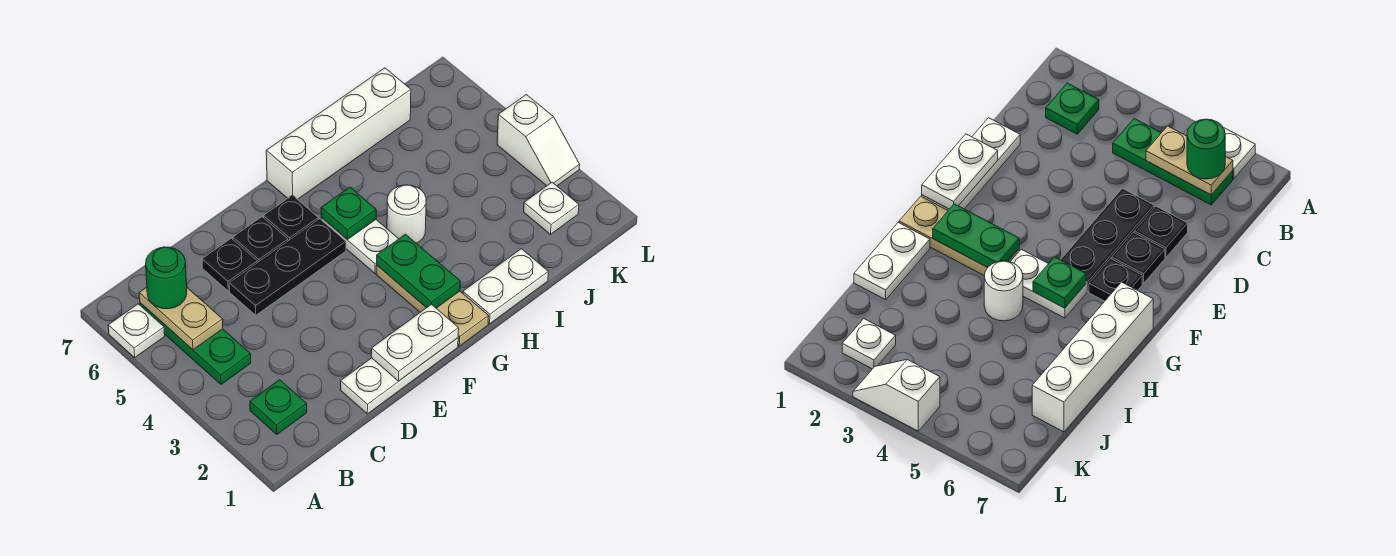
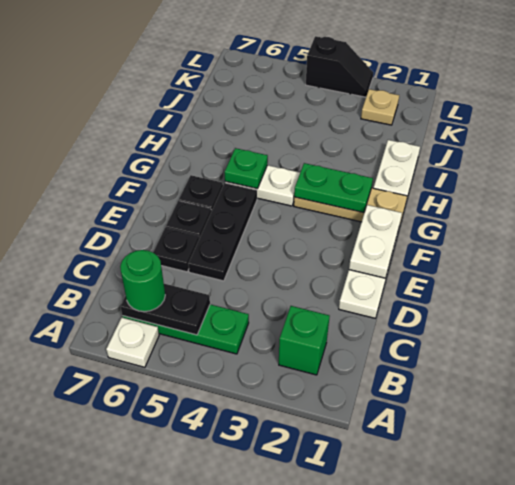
green plate B2 level 1 -> green brick B2 level 1
tan plate B5:B6 level 2 -> black plate B5:B6 level 2
white brick G7:J7 level 1 -> none
white round brick H4 level 1 -> none
white plate K2 level 1 -> tan plate K2 level 1
white slope L3:L4 level 1 top 4 -> black slope L3:L4 level 1 top 4

